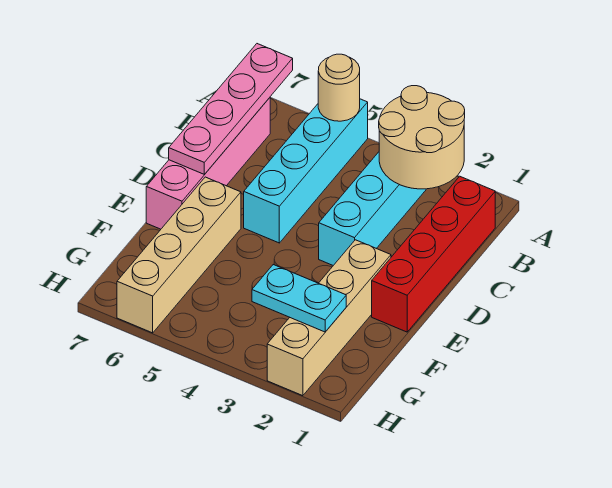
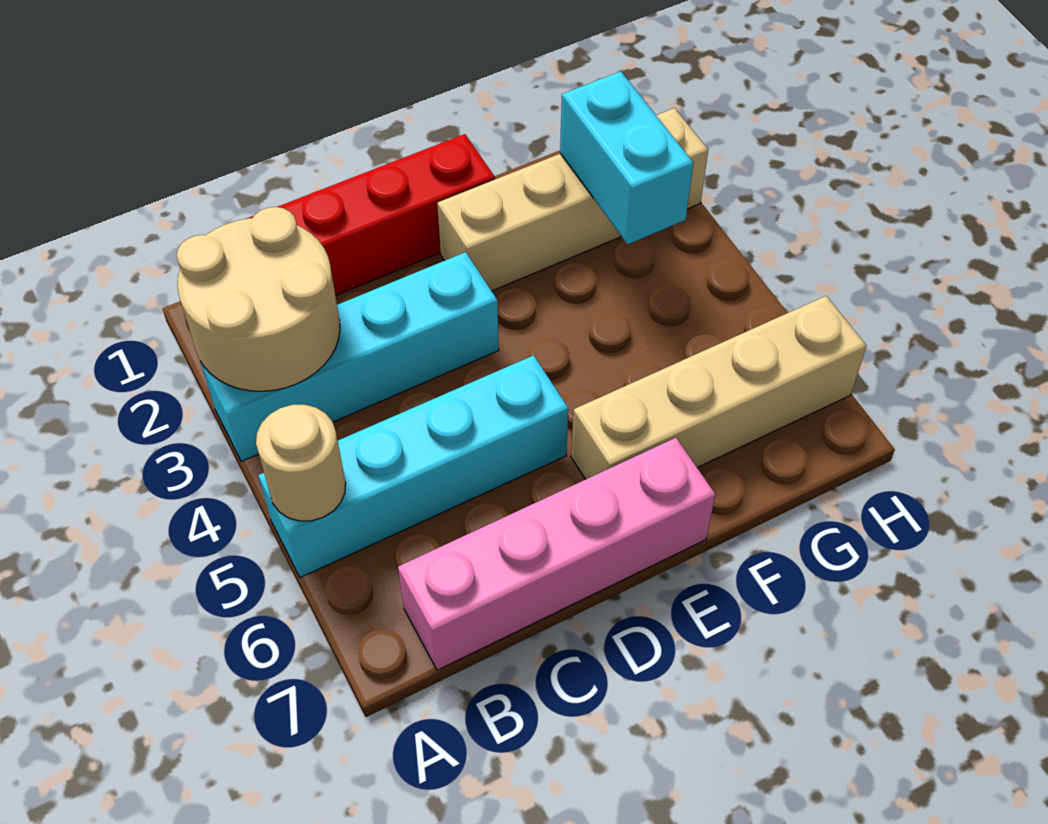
pink plate A7:D7 level 2 -> none
cyan plate G2:G3 level 2 -> cyan brick G2:G3 level 2

